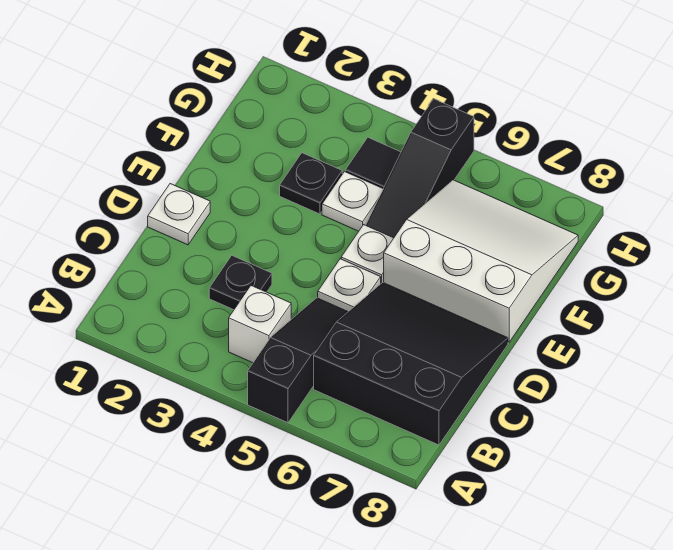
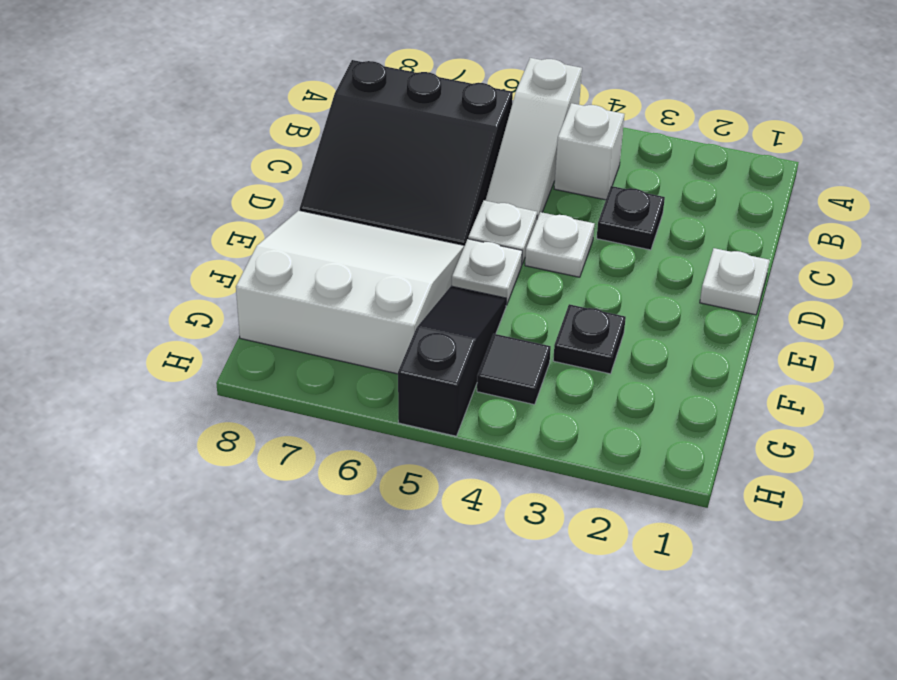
black slope A5:C5 level 1 top A -> white slope A5:C5 level 1 top A
white slope E6:G8 level 1 top E -> white slope E6:G8 level 1 top G
white plate F4 level 1 -> white plate D4 level 1

